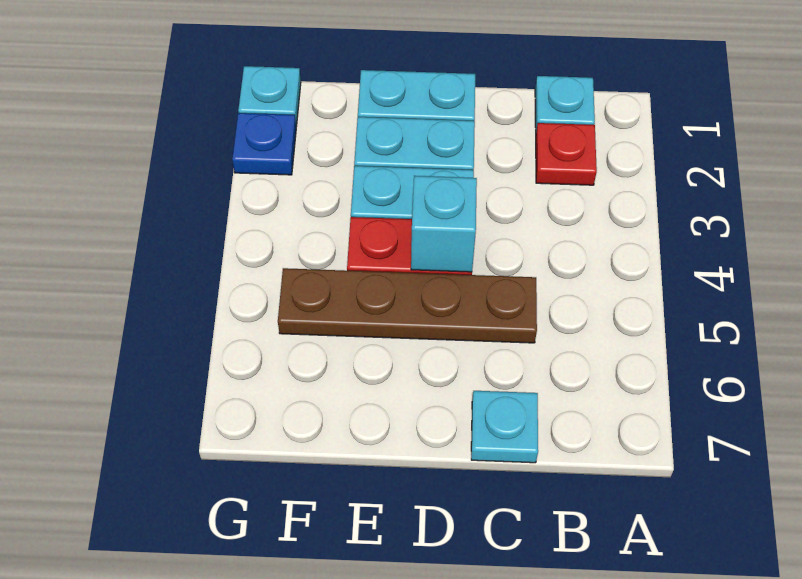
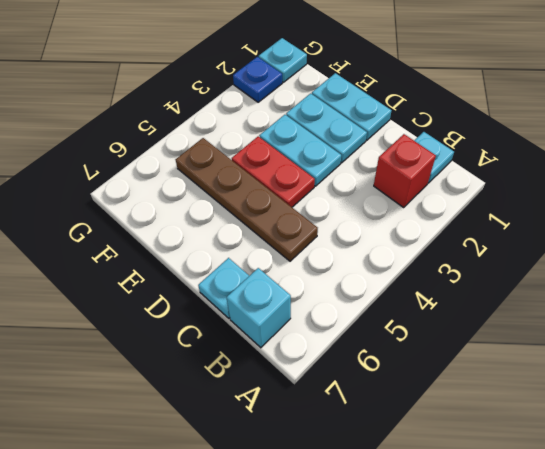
red plate B2 level 1 -> red brick B2 level 1
cyan brick D4 level 2 -> cyan brick B7 level 1

